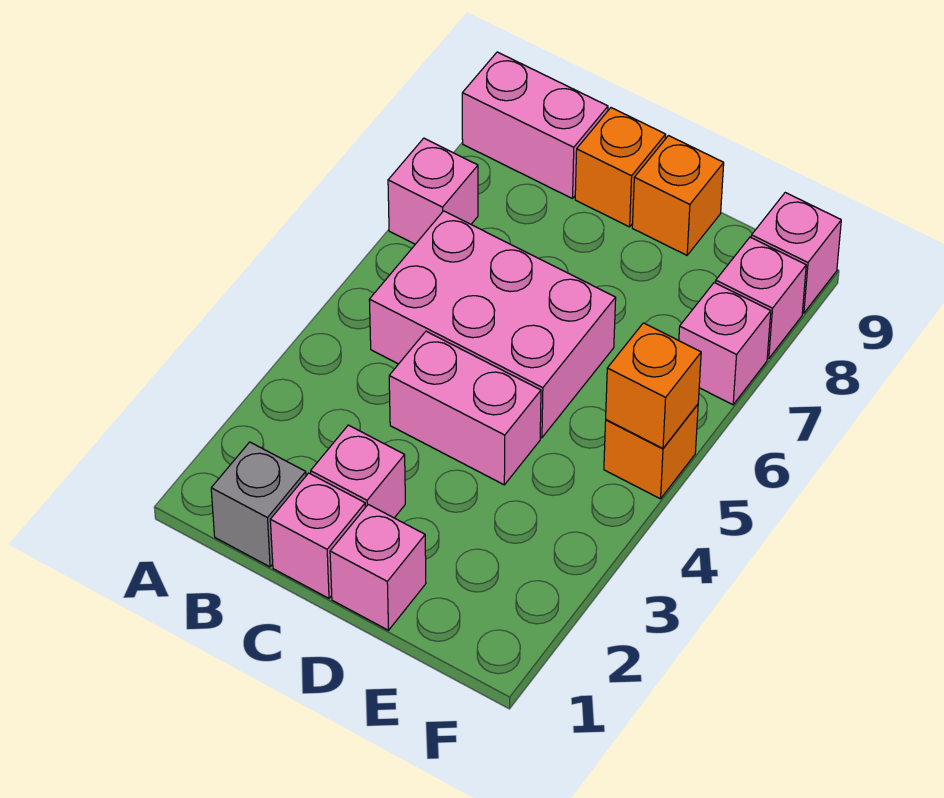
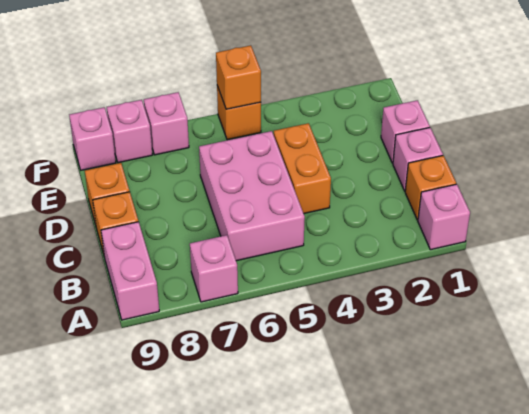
grey brick B1 level 1 -> orange brick B1 level 1
pink brick C2 level 1 -> pink brick A1 level 1
pink brick C4:D4 level 1 -> orange brick C4:D4 level 1

